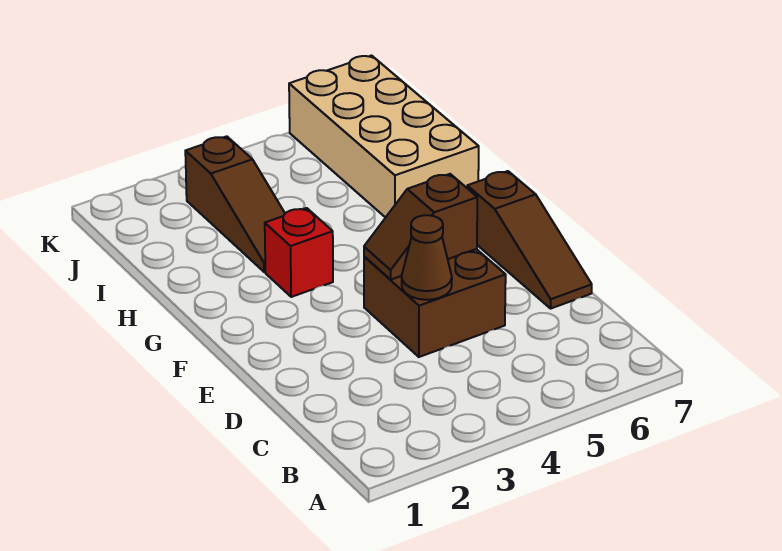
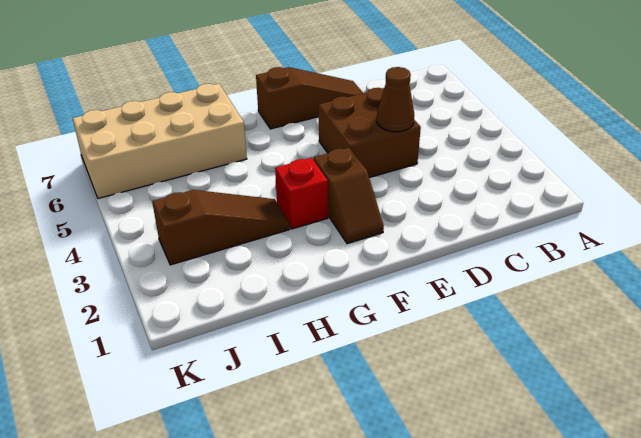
brown slope E4:E5 level 2 top 5 -> brown slope F2:F3 level 1 top 3

